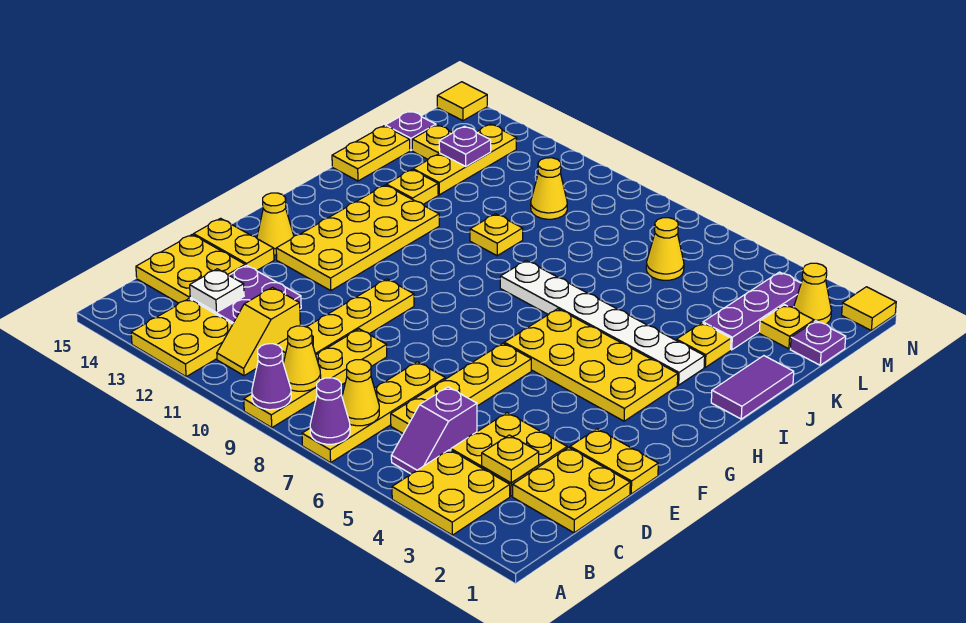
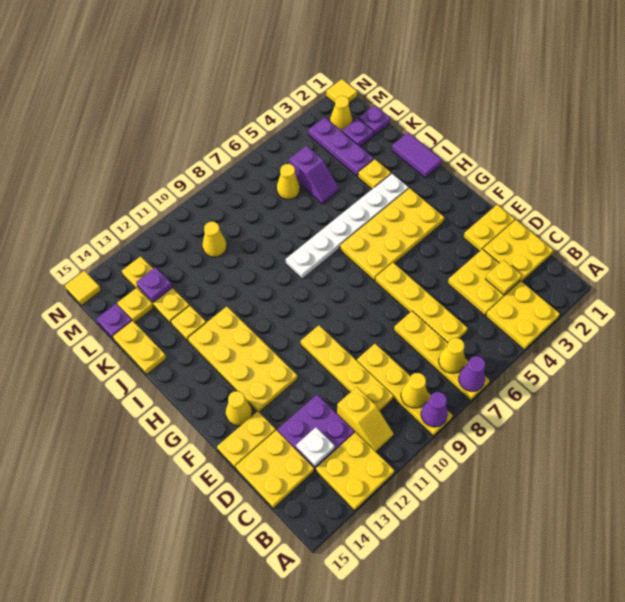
purple slope B5:C5 level 1 top C -> purple slope K5:L5 level 1 top L
yellow plate J10 level 1 -> none
yellow plate L2 level 1 -> purple plate L2 level 1

